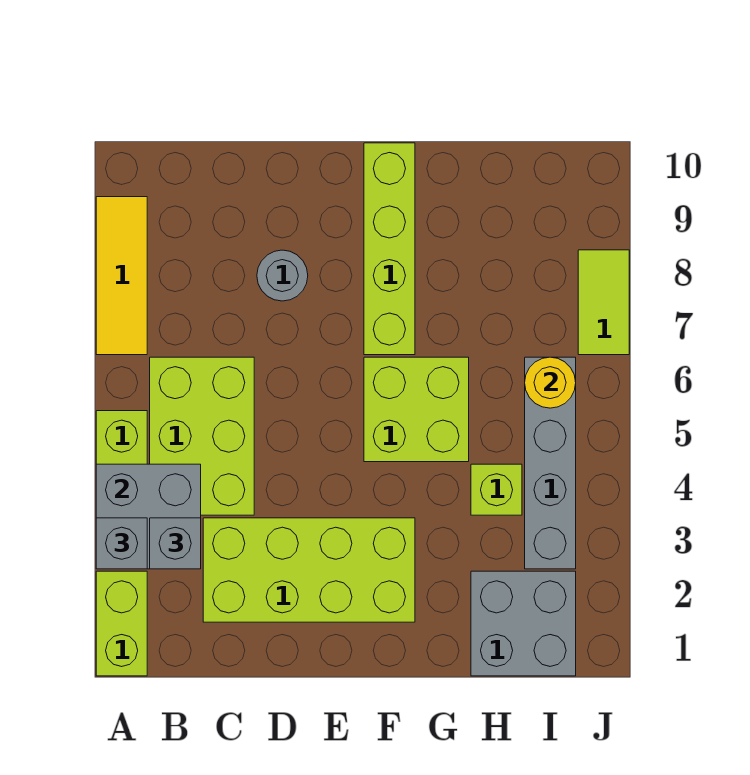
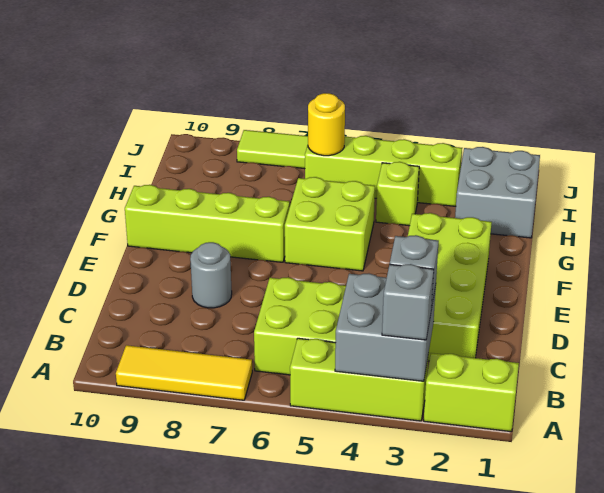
grey brick I3:I6 level 1 -> lime brick I3:I6 level 1

